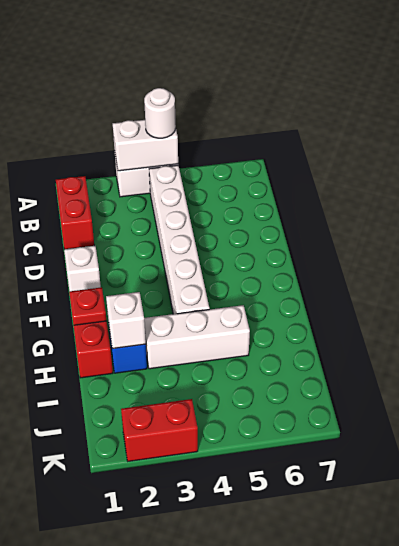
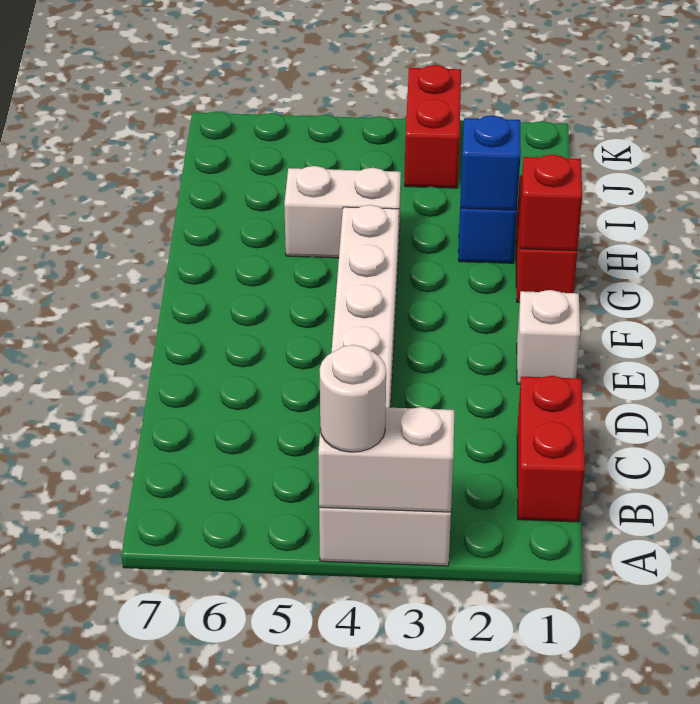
red plate G1 level 2 -> red brick G1 level 2
white brick H2 level 2 -> blue brick H2 level 2
white brick H3:H5 level 1 -> white brick H4:H5 level 1
red brick K2:K3 level 1 -> red brick J3:K3 level 1

